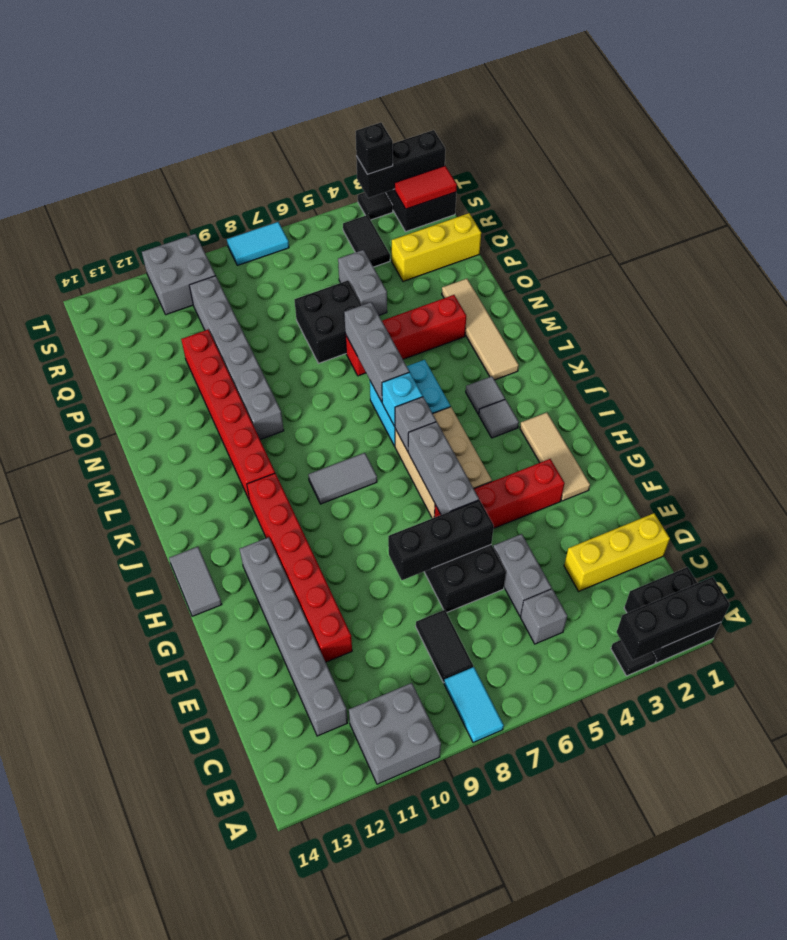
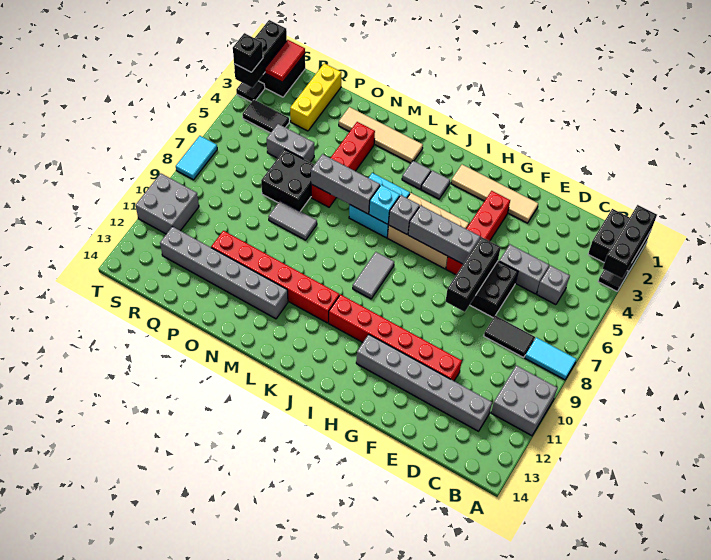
yellow brick D1:D3 level 1 -> none
tan tile G2:I2 level 1 -> tan tile F2:I2 level 1
grey tile H14:I14 level 1 -> grey tile N8:O8 level 1
grey brick M10:R10 level 1 -> grey brick M12:R12 level 1

